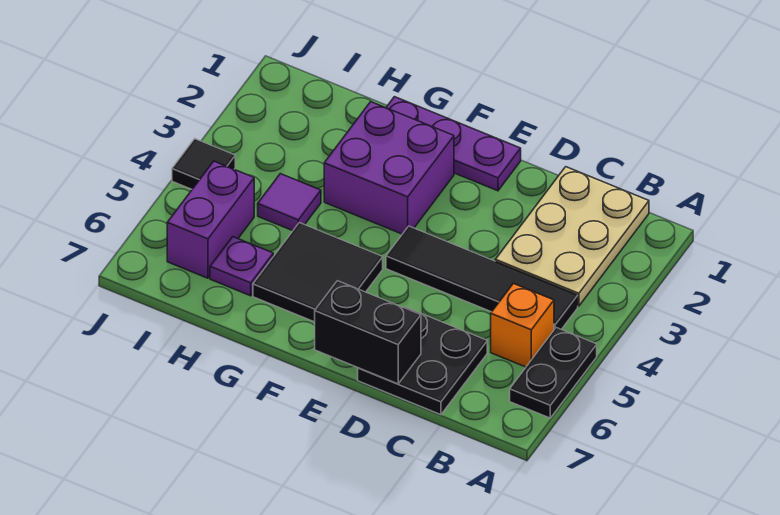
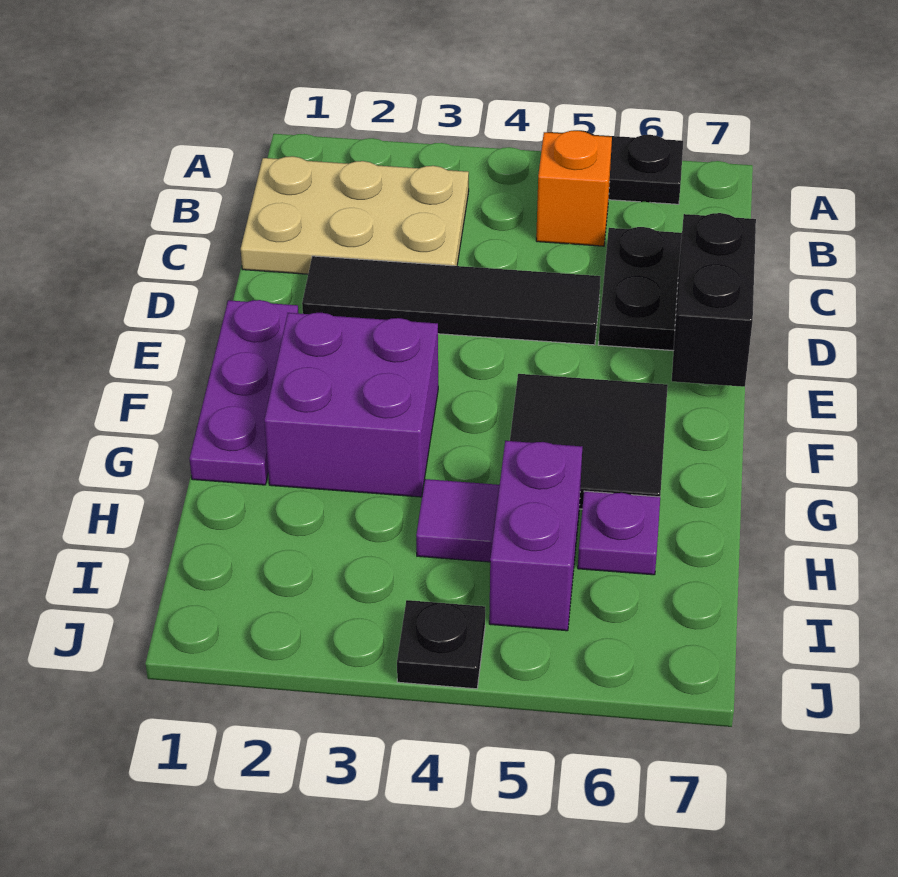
black tile B4:E4 level 1 -> black tile D2:D5 level 1
purple brick I5:I6 level 1 -> purple brick H5:I5 level 1
black tile J4 level 1 -> black plate J4 level 1

